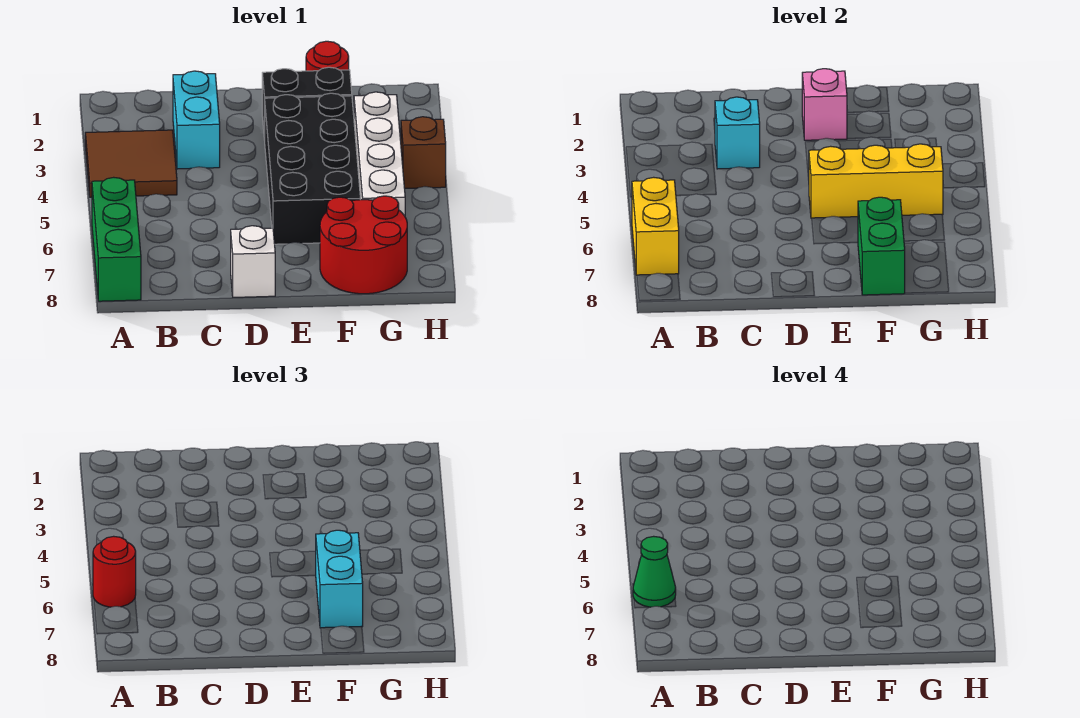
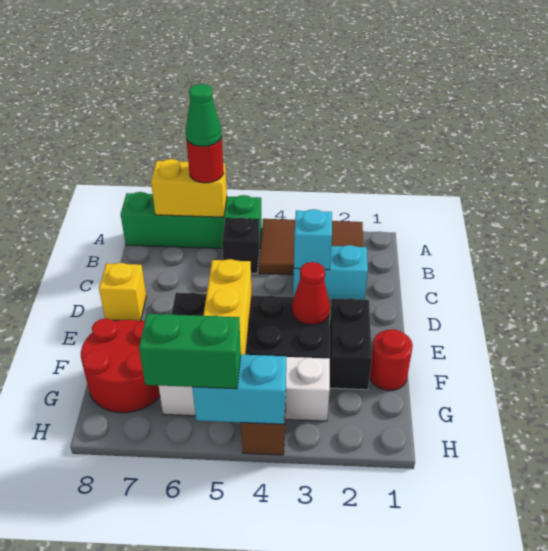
brown tile A3:B4 level 1 -> brown tile A2:B4 level 1
green brick A6:A8 level 1 -> green brick A5:A8 level 1
none -> black brick B5 level 1
white brick D8 level 1 -> yellow brick D8 level 1
pink brick E2 level 2 -> none
none -> red cone E3 level 2
cyan brick F6:F7 level 3 -> cyan brick H4:H5 level 2
green brick F7:F8 level 2 -> green brick H5:H6 level 3

